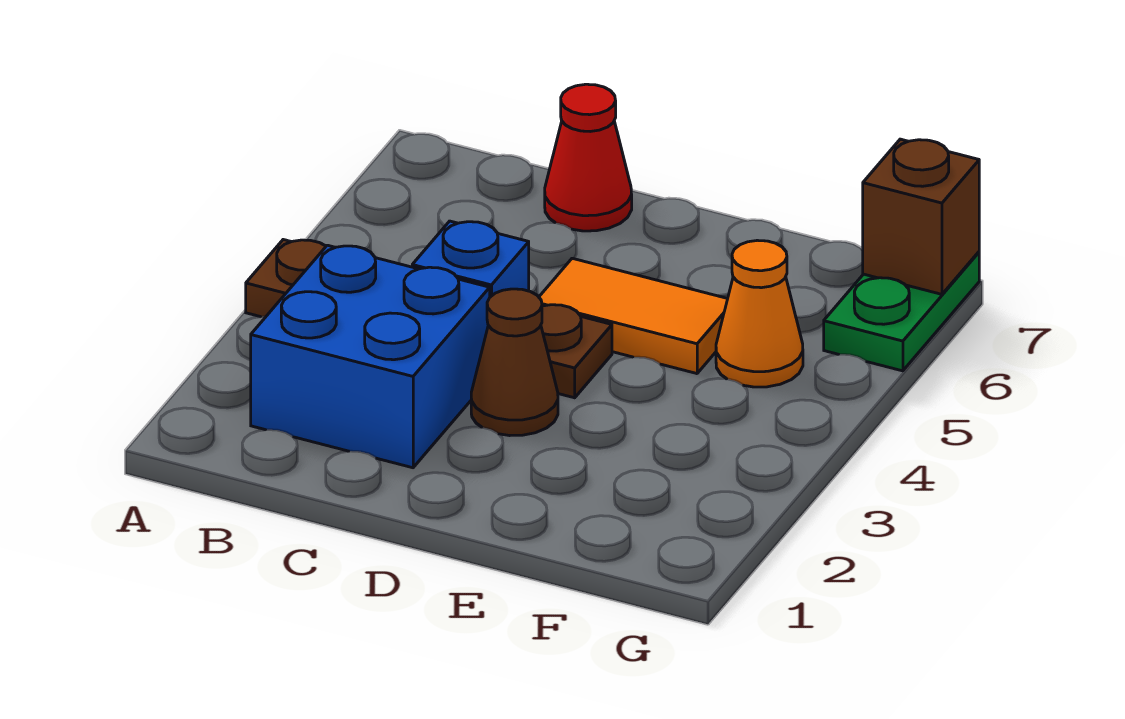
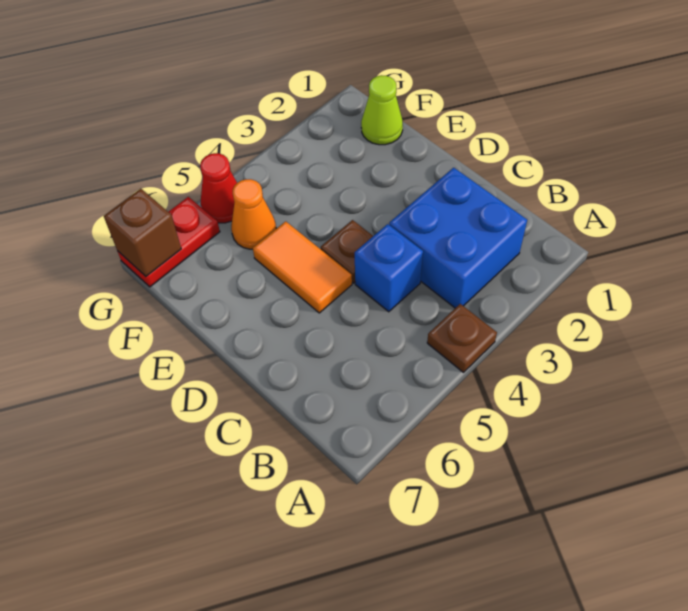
red cone C7 level 1 -> red cone G5 level 1
brown cone D3 level 1 -> none
none -> lime cone F1 level 1
green plate G6:G7 level 1 -> red plate G6:G7 level 1

